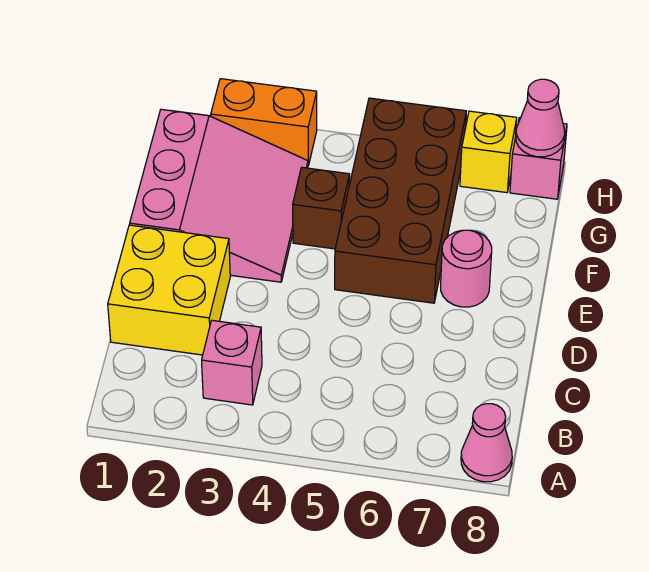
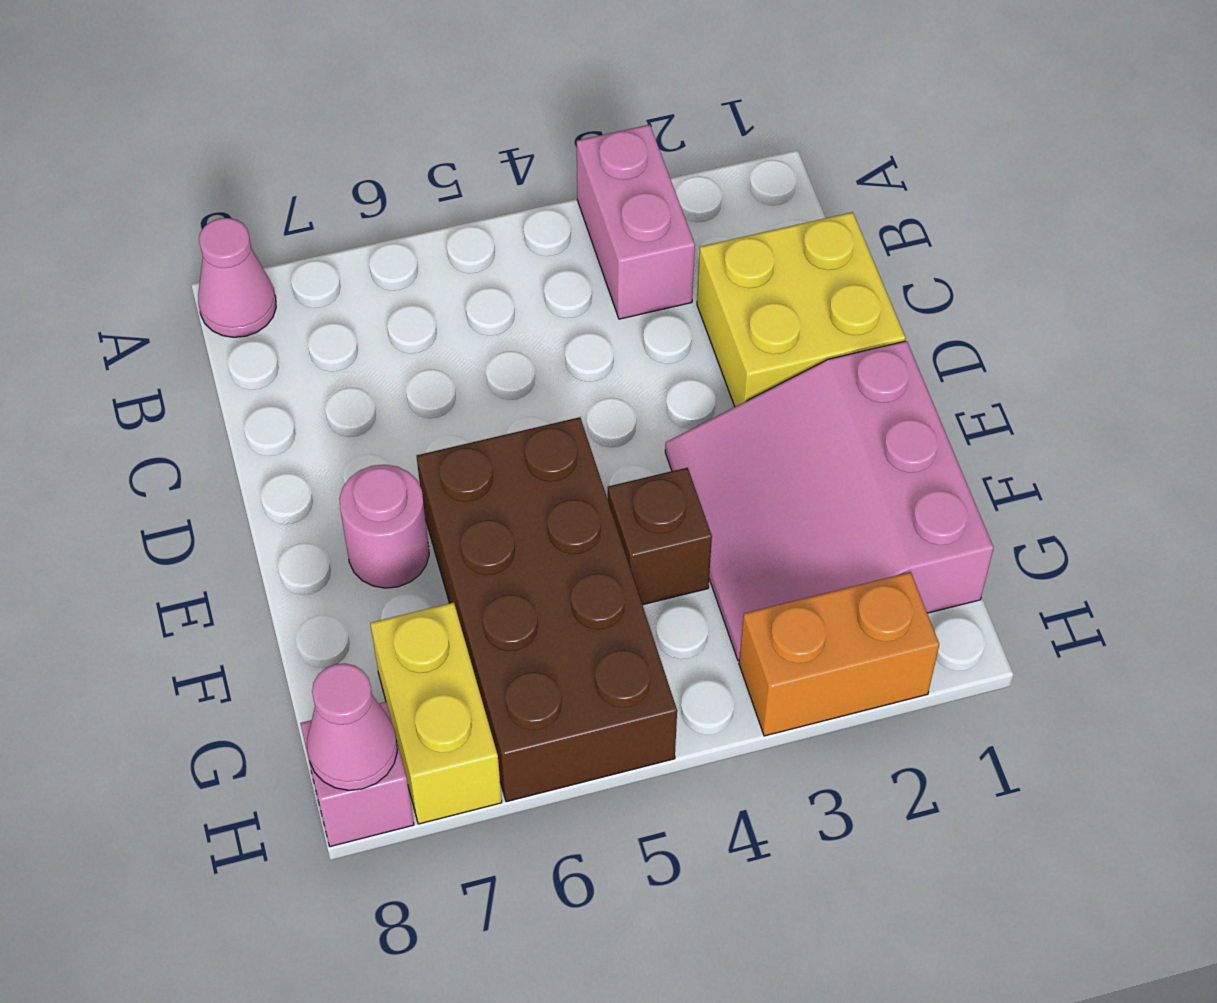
pink brick B3 level 1 -> pink brick A3:B3 level 1
yellow brick H7 level 1 -> yellow brick G7:H7 level 1

